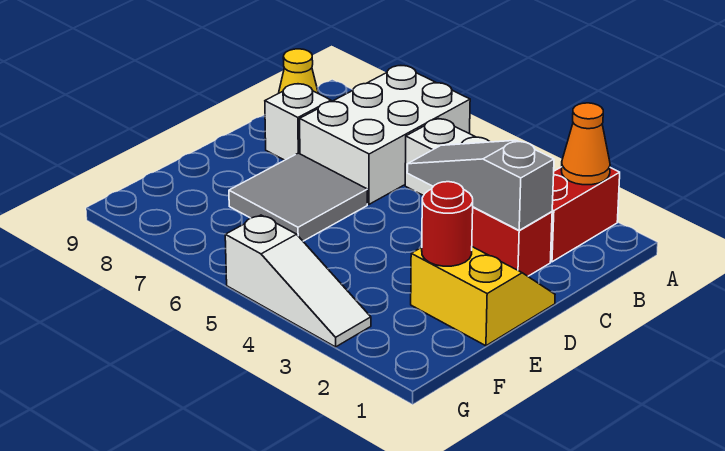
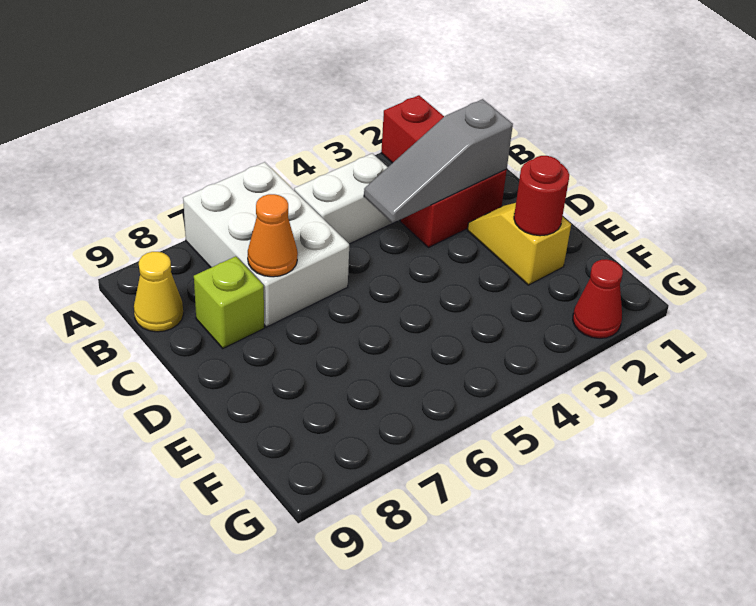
orange cone A2 level 2 -> orange cone C7 level 2
white brick C8 level 1 -> lime brick C8 level 1
yellow slope D1:E2 level 1 top E -> yellow slope D2:E2 level 1 top E
grey tile D6:E7 level 1 -> none
none -> red cone G2 level 1
white slope G3:G5 level 1 top 5 -> none

